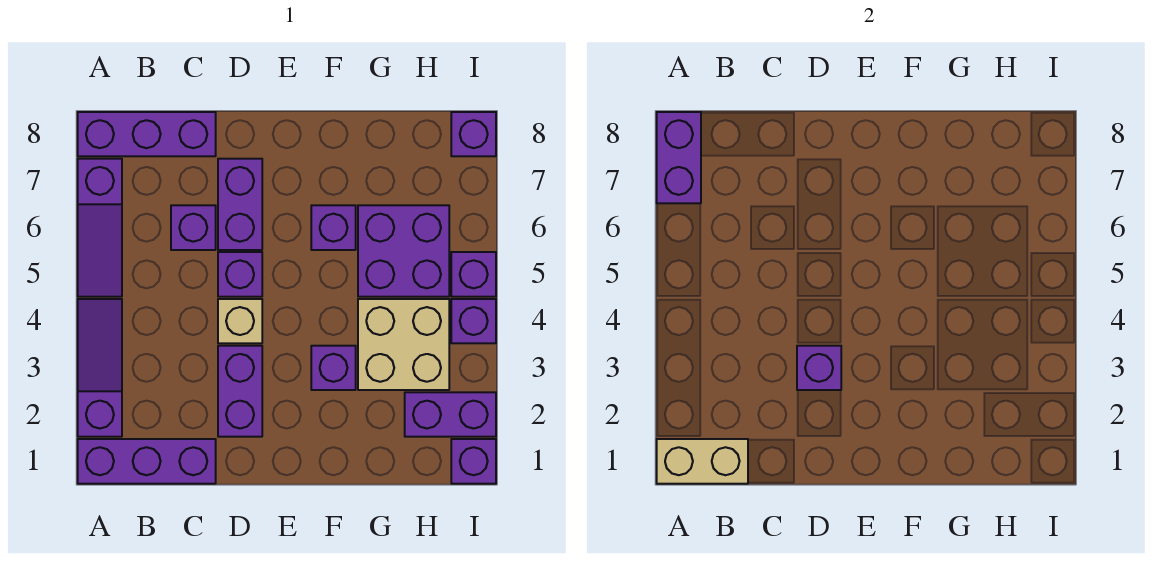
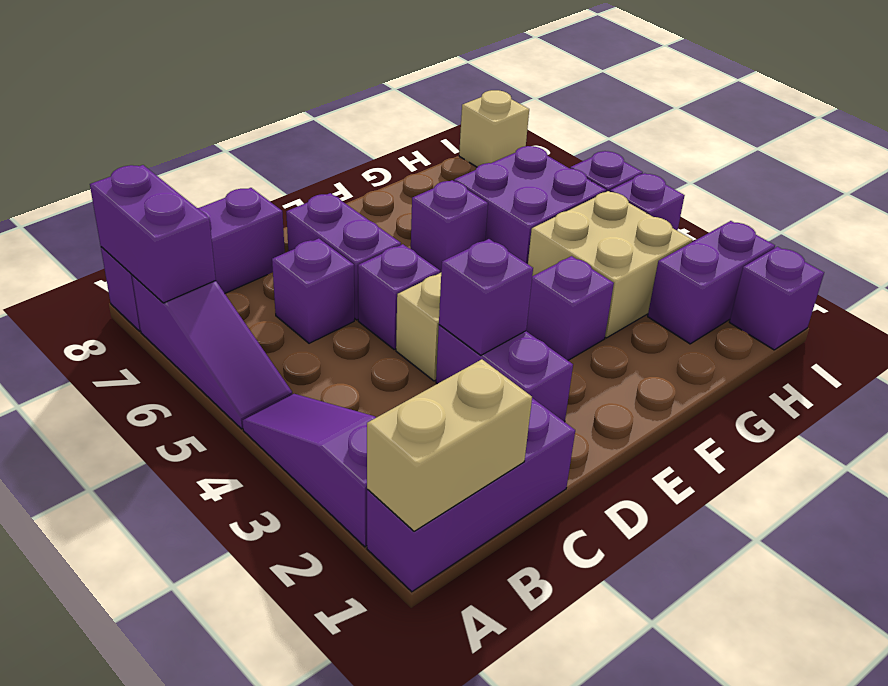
purple brick I8 level 1 -> tan brick I8 level 1

